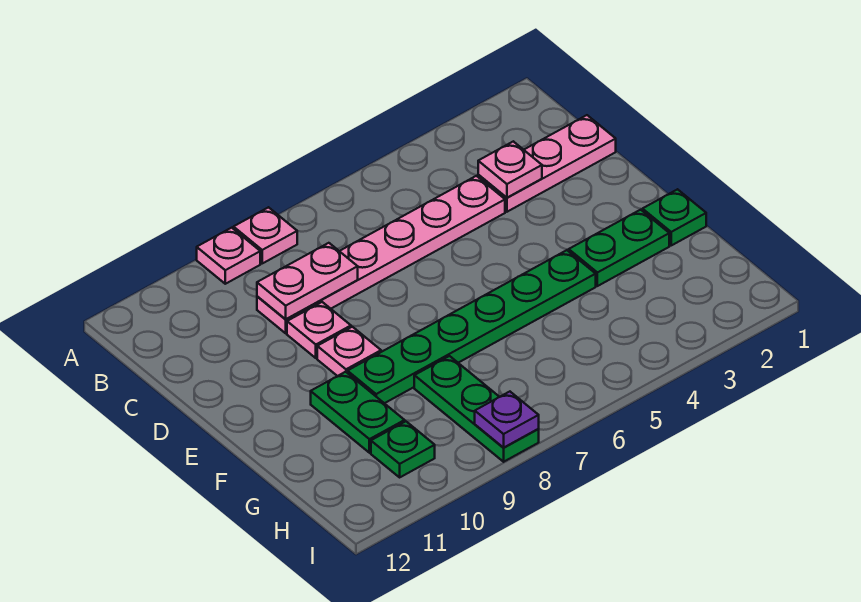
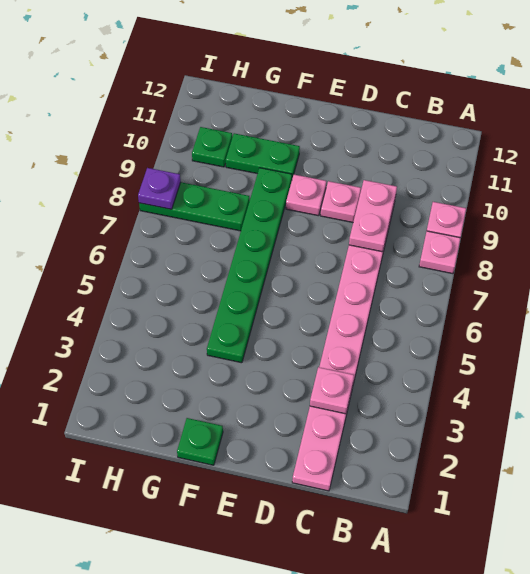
green plate F2:F3 level 1 -> none

